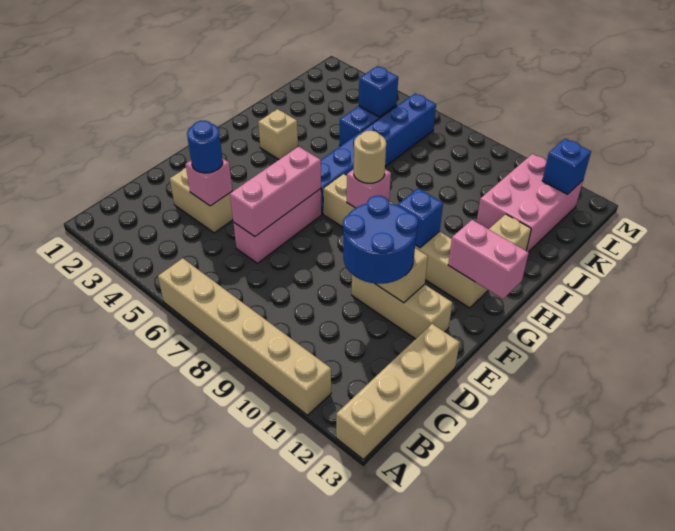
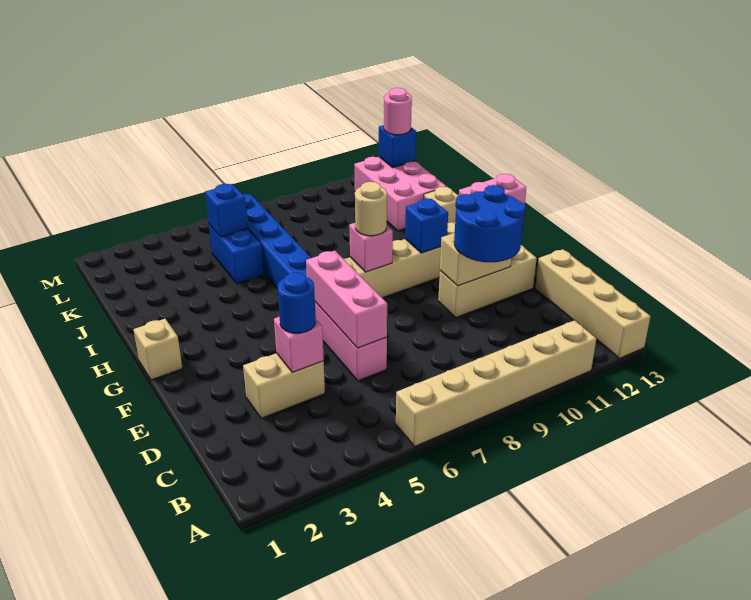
tan brick H3 level 1 -> tan brick G1 level 1
none -> pink round brick L12 level 3

